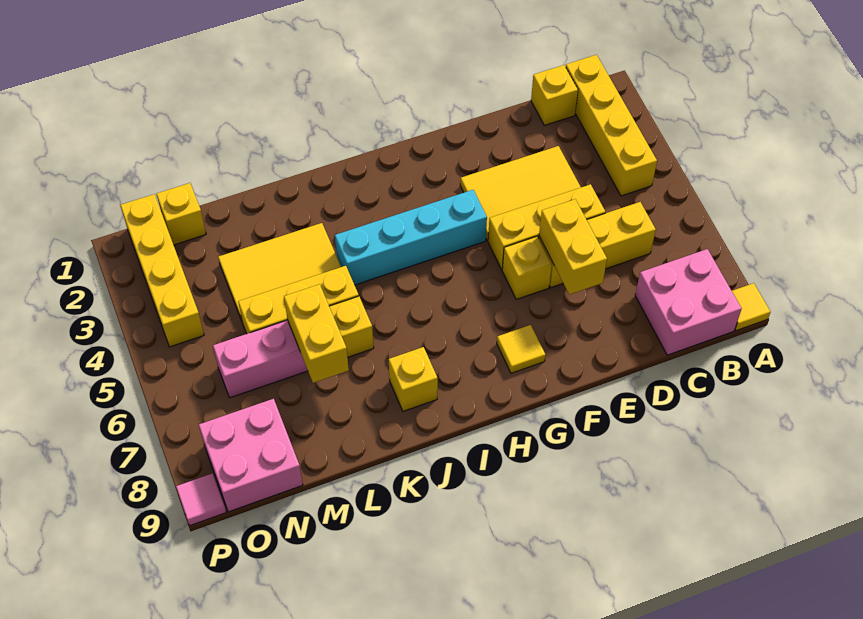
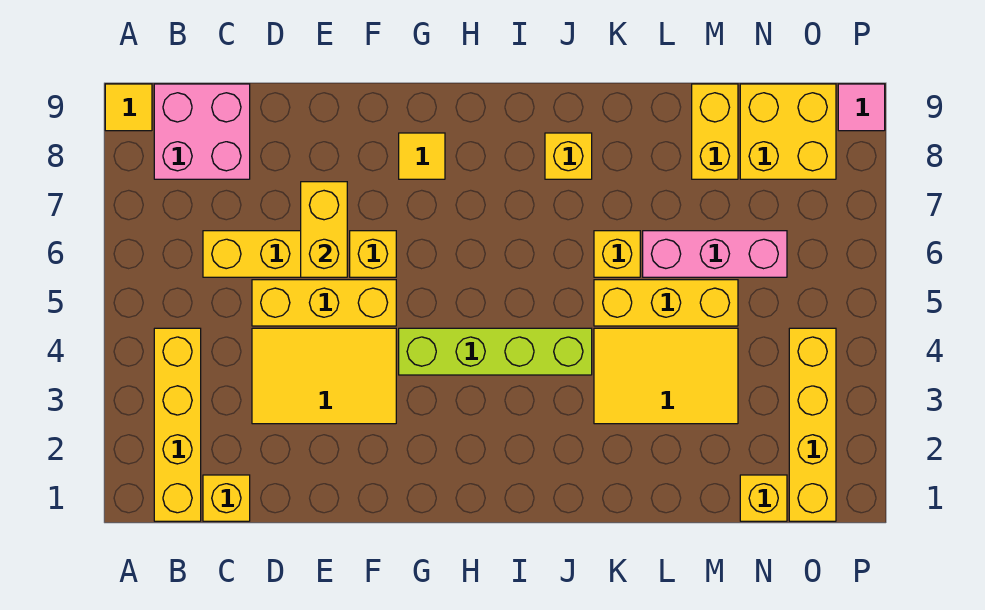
cyan brick G4:J4 level 1 -> lime brick G4:J4 level 1
yellow brick L6:L7 level 2 -> yellow brick M8:M9 level 1
pink brick N8:O9 level 1 -> yellow brick N8:O9 level 1

